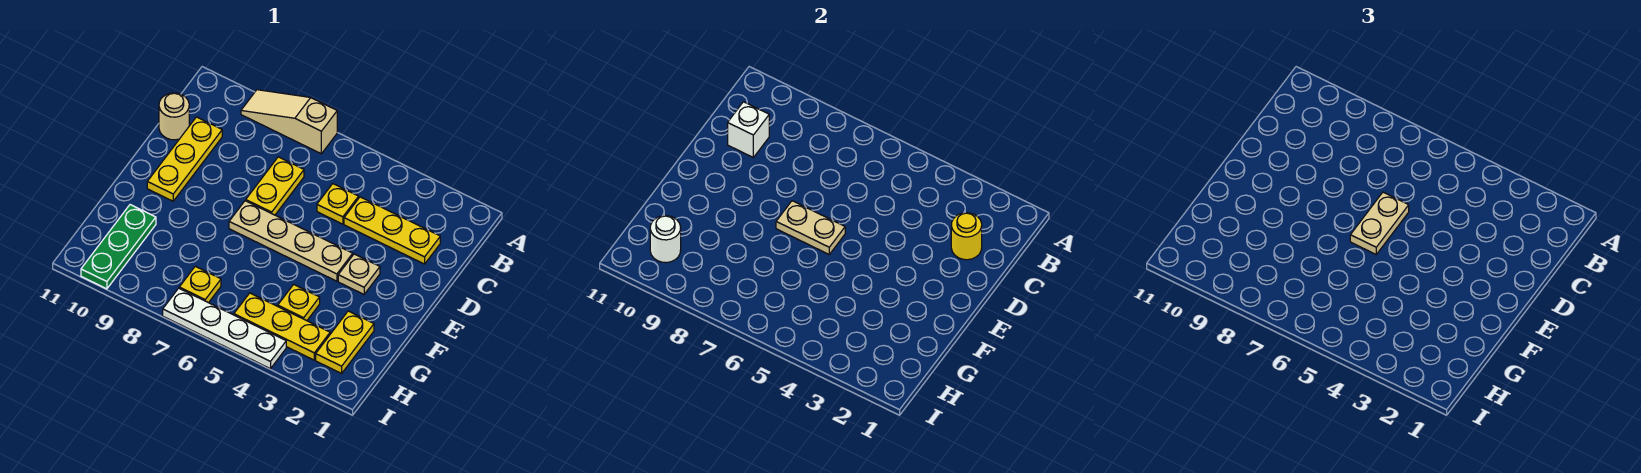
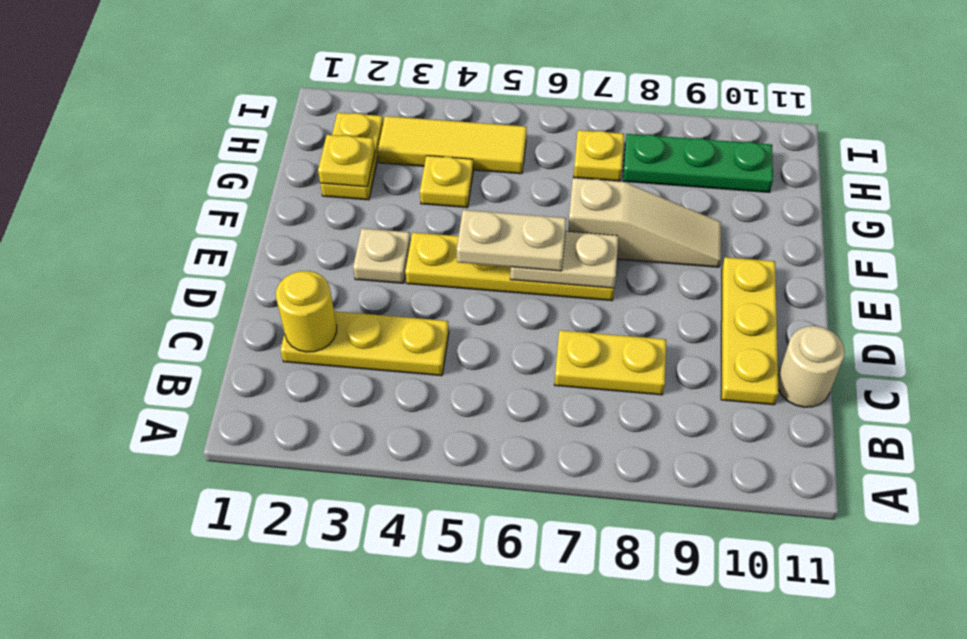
tan slope A7:A9 level 1 top 7 -> tan slope F7:F9 level 1 top 7
yellow plate C5 level 1 -> yellow plate G2 level 2
yellow plate C7:D7 level 1 -> yellow plate C7:C8 level 1
white brick C10 level 2 -> none
tan plate D6:E6 level 3 -> tan plate E5:E6 level 3
tan plate E4:E7 level 1 -> yellow plate E4:E7 level 1
green plate G10:I10 level 1 -> green plate H8:H10 level 1
yellow plate H3:H5 level 1 -> yellow tile H3:H5 level 1
white round brick H10 level 2 -> none
white plate I4:I7 level 1 -> none

